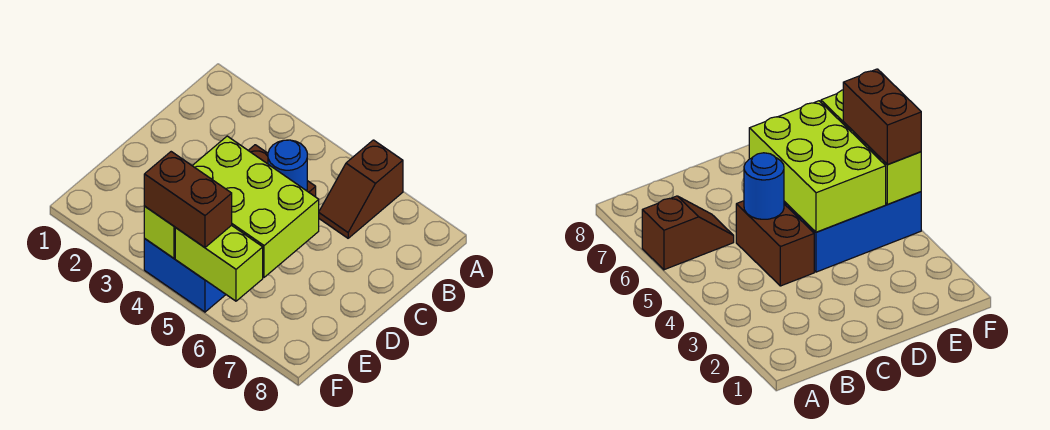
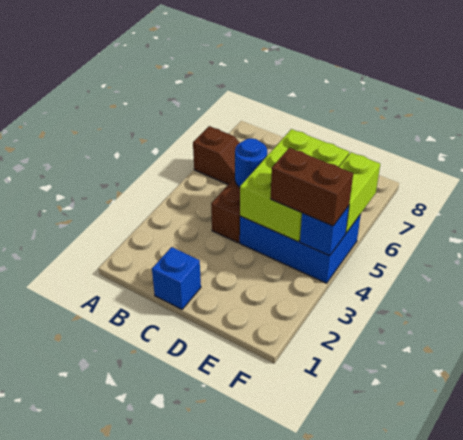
none -> blue brick C1 level 1
lime brick F4 level 2 -> blue brick F4 level 2
brown brick F4:F5 level 3 -> brown brick E4:F4 level 3

